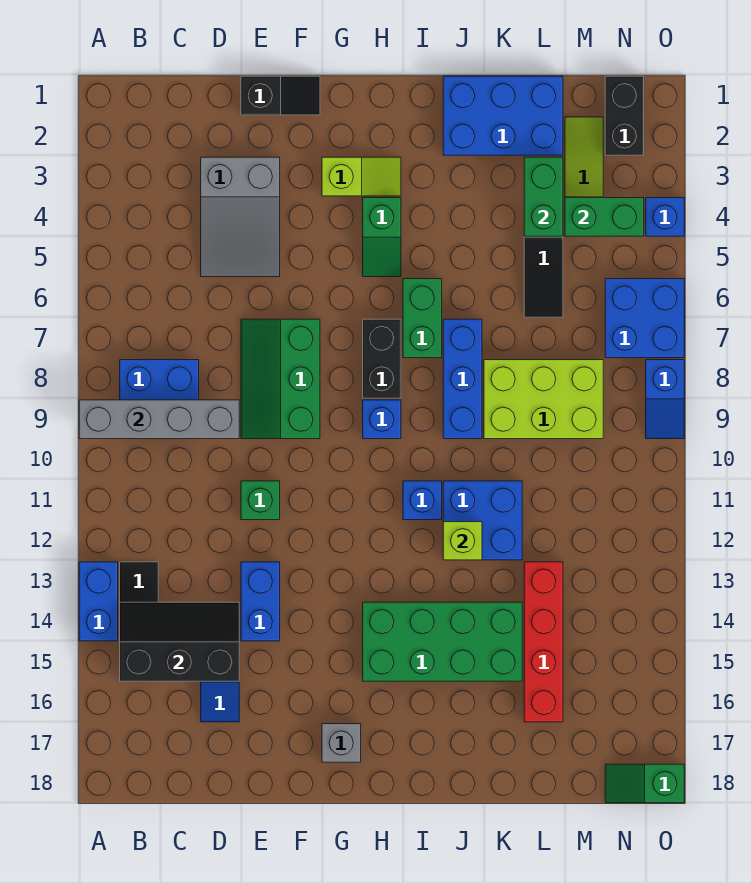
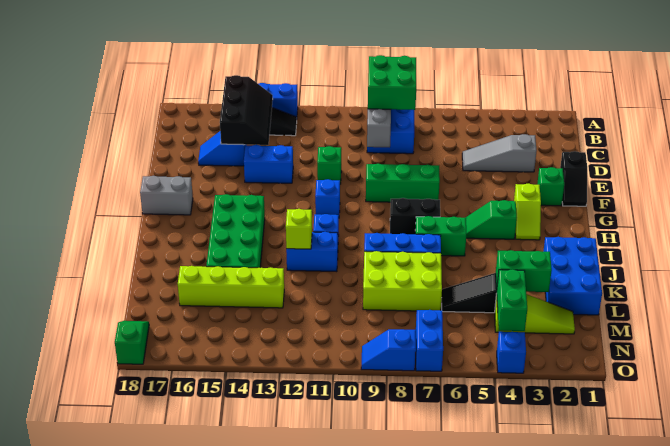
none -> green brick B8:C9 level 3
grey slope D3:E5 level 1 top 3 -> grey slope D3:D5 level 1 top 3
none -> green brick F2 level 1
grey brick G17 level 1 -> grey brick G17:G18 level 1
blue brick H9 level 1 -> blue brick G11 level 1
blue brick J11:K12 level 1 -> blue brick J11:J12 level 1
lime brick K8:M9 level 1 -> lime brick K7:L9 level 1
red brick L13:L16 level 1 -> lime brick L13:L16 level 1
black brick N1:N2 level 1 -> none
blue brick N6:O7 level 1 -> blue brick N7:O7 level 1

